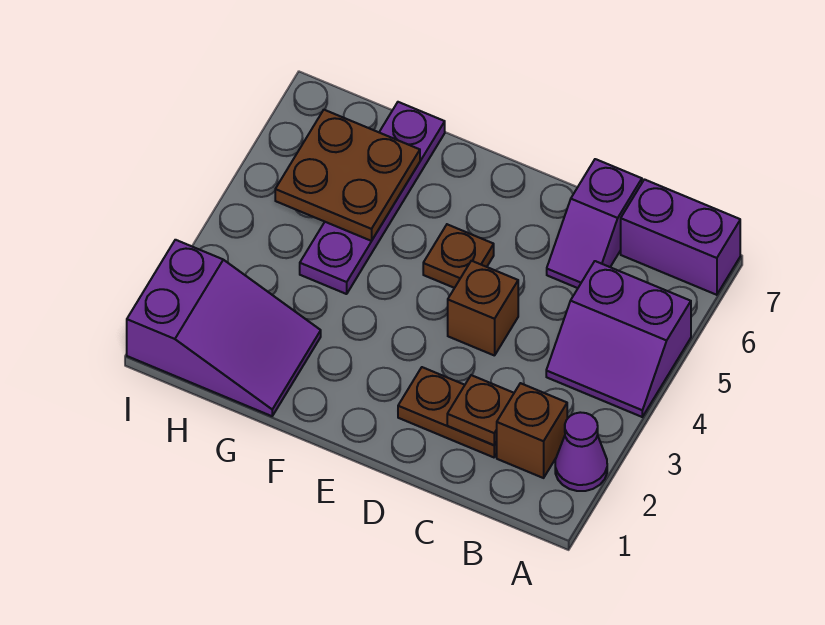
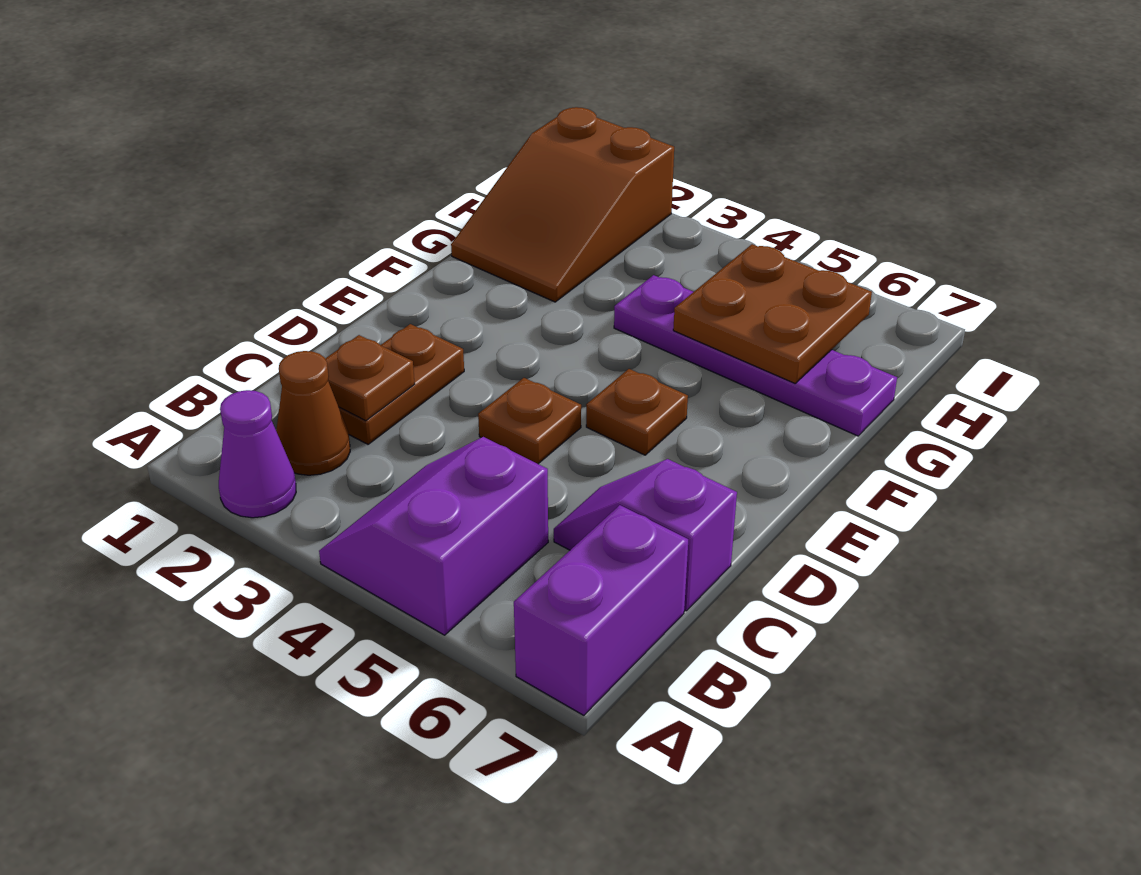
brown brick B2 level 1 -> brown cone B2 level 1
brown brick D4 level 1 -> brown plate D4 level 1
purple slope G1:I2 level 1 top I -> brown slope G1:I2 level 1 top I

